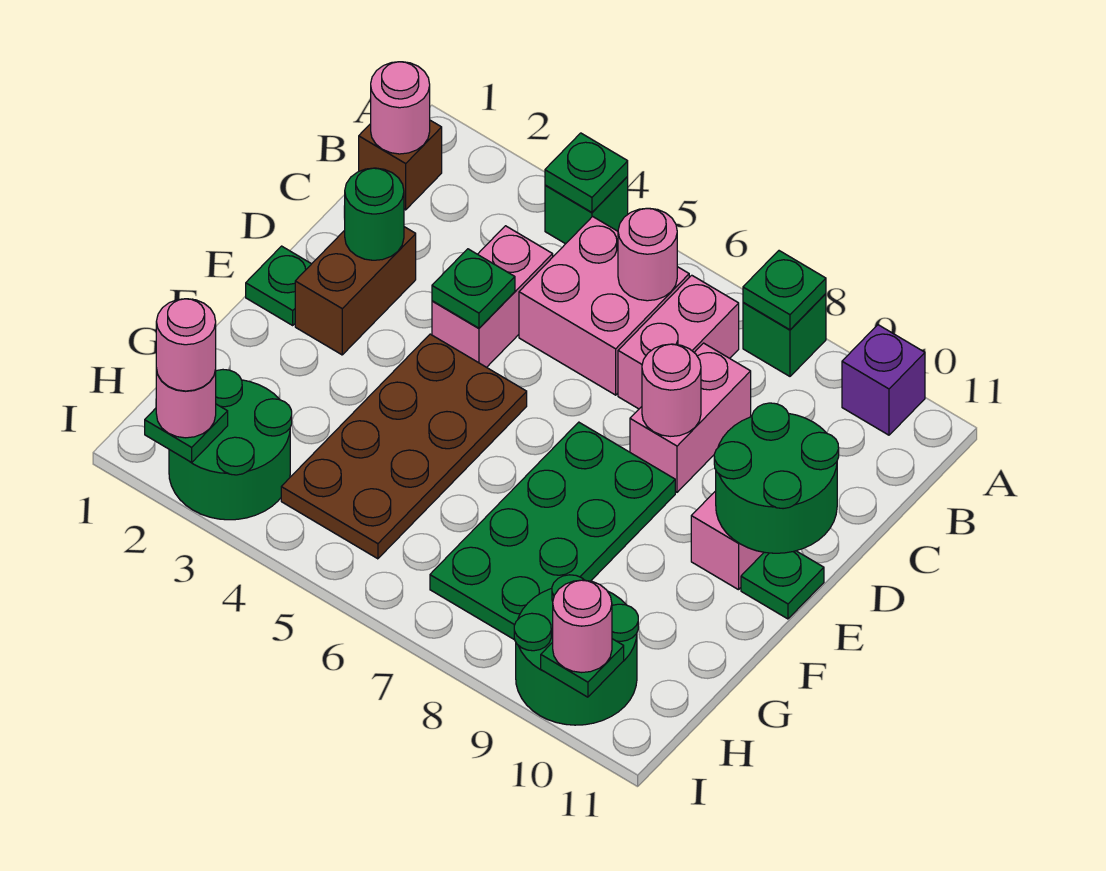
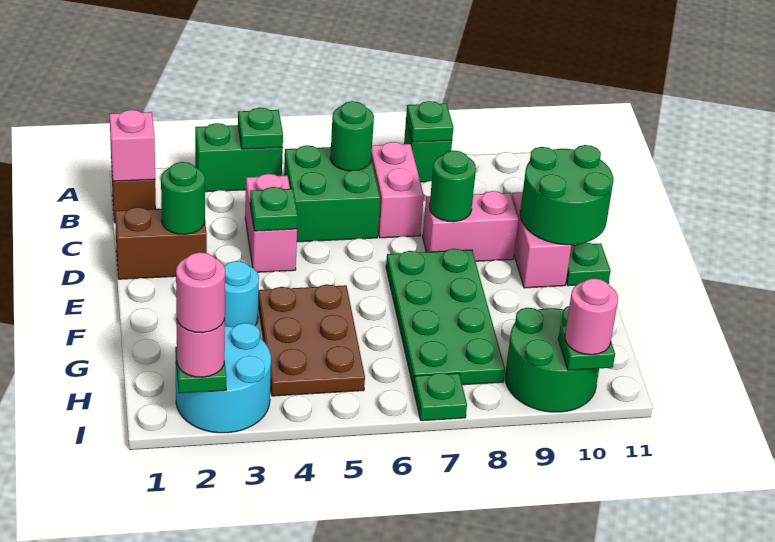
green brick A4 level 1 -> green brick A3:A4 level 1
purple brick A10 level 1 -> none
pink round brick B1 level 2 -> pink brick B1 level 2
pink brick B5:C6 level 1 -> green brick B5:C6 level 1
pink round brick B6 level 2 -> green round brick B6 level 2
pink brick C8:D8 level 1 -> pink brick D8:D9 level 1
brown brick D2:E2 level 1 -> brown brick D1:D2 level 1
pink round brick D8 level 2 -> green round brick D8 level 2
green plate E1 level 1 -> green plate I7 level 1
brown plate E4:H5 level 1 -> brown plate F4:H5 level 1
none -> cyan round brick F3 level 1
green round brick H2:I3 level 1 -> cyan round brick H2:I3 level 1

